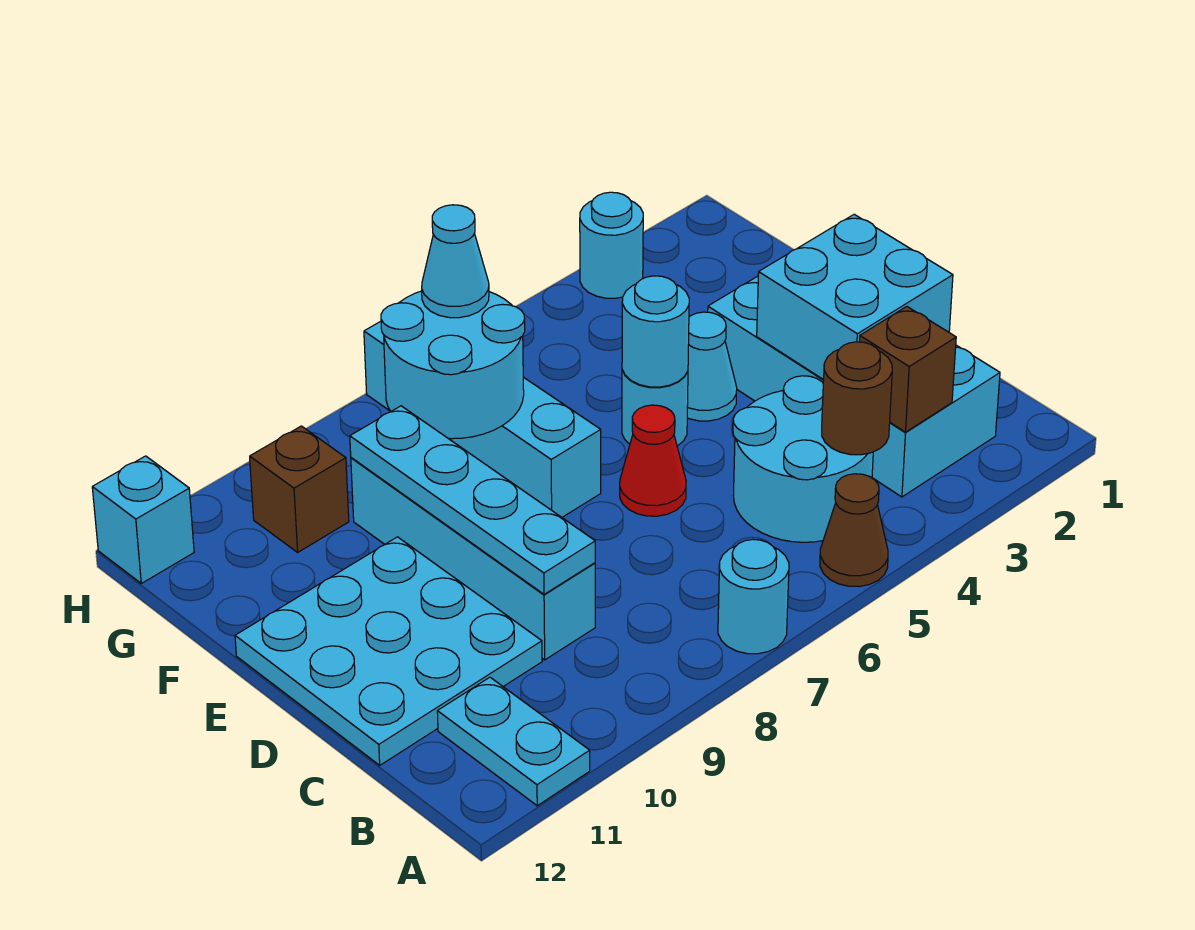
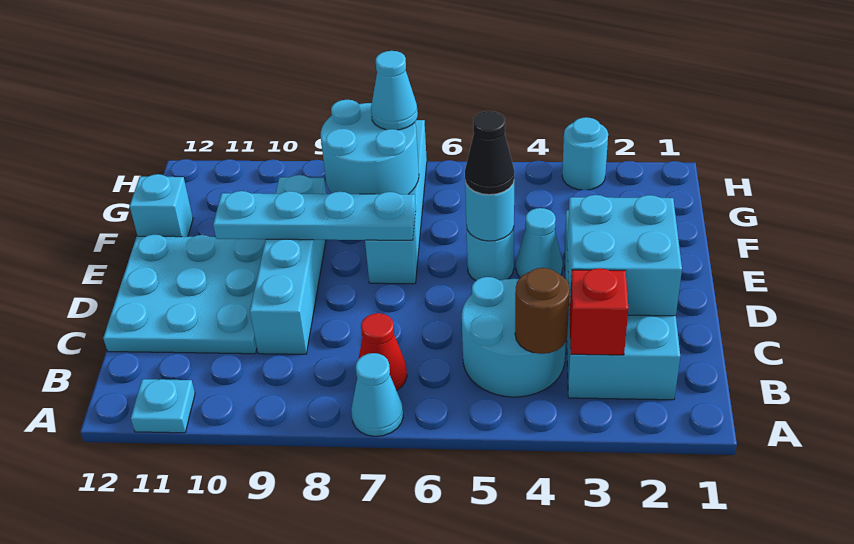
brown cone A5 level 1 -> none
cyan round brick A7 level 1 -> cyan cone A7 level 1
cyan plate A11:B11 level 1 -> cyan plate A11 level 1
brown brick B3 level 2 -> red brick B3 level 2
cyan plate C9:F9 level 2 -> cyan plate E7:E10 level 2
red cone D6 level 1 -> red cone B7 level 1
none -> black cone E5 level 3
brown brick G10 level 1 -> none
cyan brick H12 level 1 -> cyan brick F12 level 1

